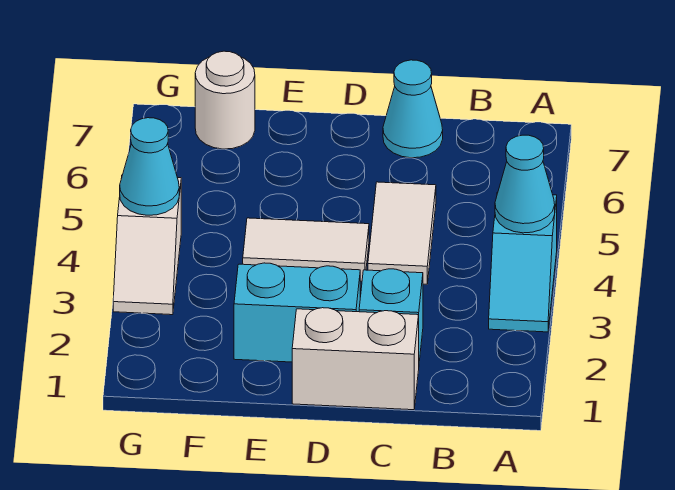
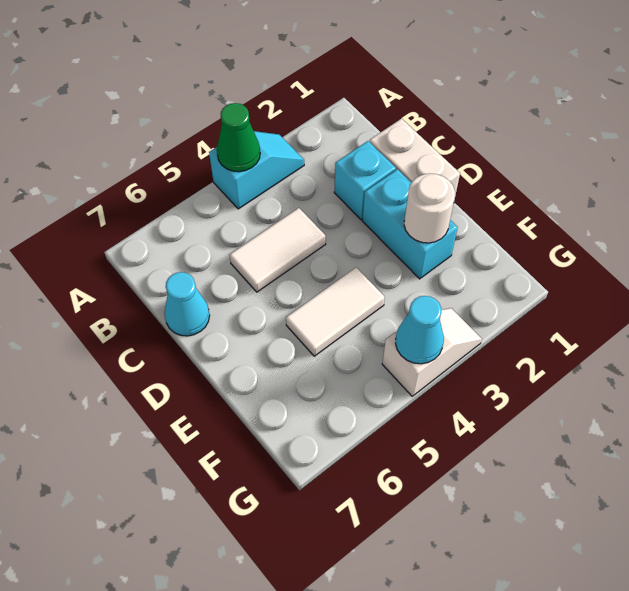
cyan cone A4 level 2 -> green cone A4 level 2
white tile D4:E4 level 1 -> white tile E4:E5 level 1
white round brick F7 level 1 -> white round brick E2 level 2

